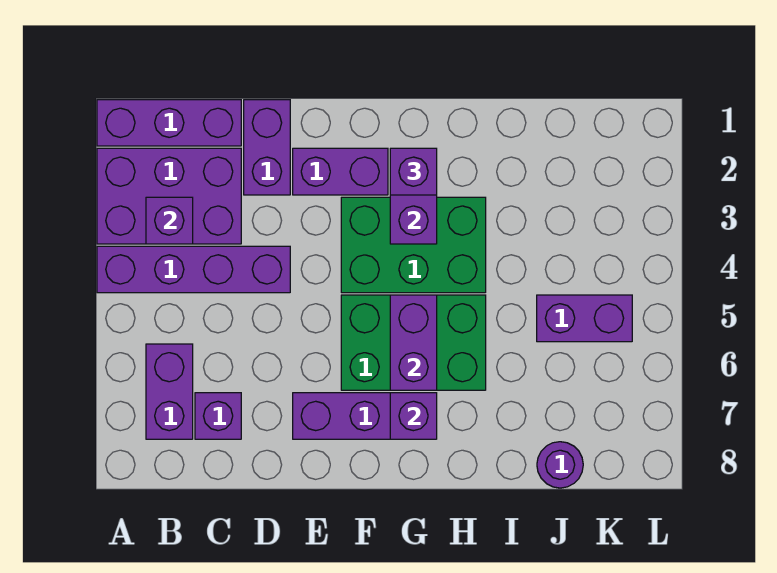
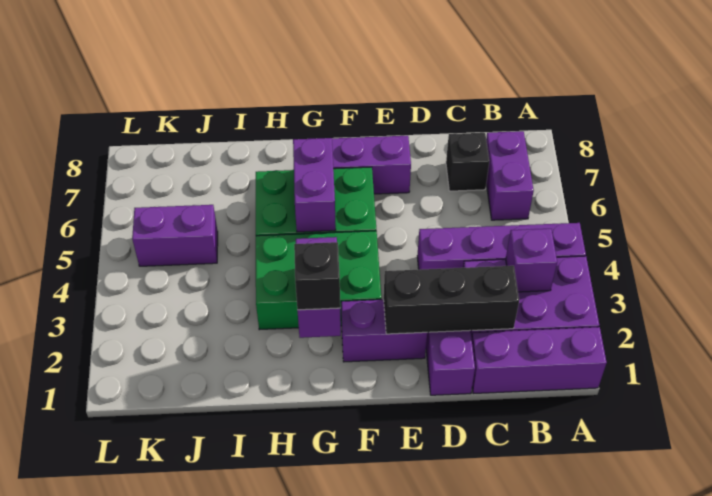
none -> black brick C2:E2 level 2
purple brick C7 level 1 -> black brick C7 level 1
purple brick G2 level 3 -> black brick G2 level 3
purple brick G7 level 2 -> none
purple round brick J8 level 1 -> none

